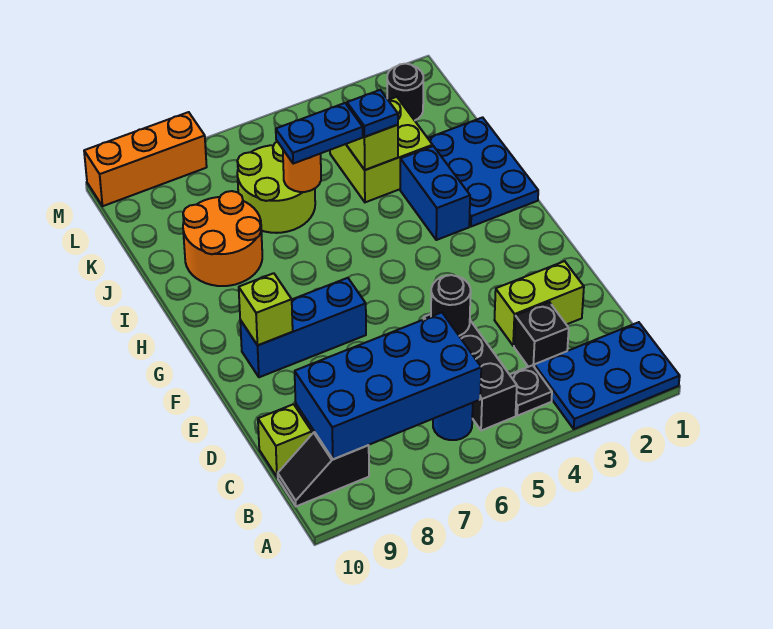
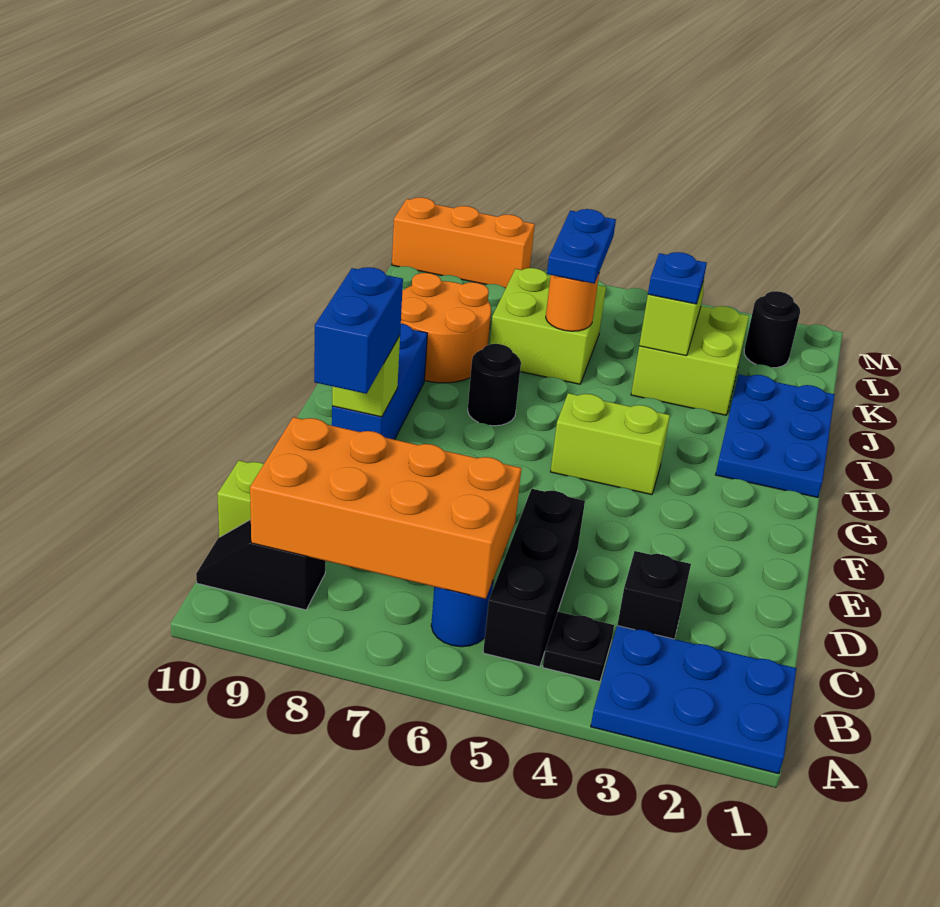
blue brick B6:C9 level 2 -> orange brick B6:C9 level 2
lime brick D2:D3 level 1 -> lime brick G4:G5 level 1
black round brick D5 level 2 -> black round brick H7 level 1
blue brick F7:F9 level 1 -> blue brick F9:H9 level 1
blue brick H3:I3 level 1 -> blue brick E9:F9 level 3
blue plate J5:J6 level 3 -> blue plate J6:K6 level 3
lime round brick J6:K7 level 1 -> lime brick J6:K7 level 1

